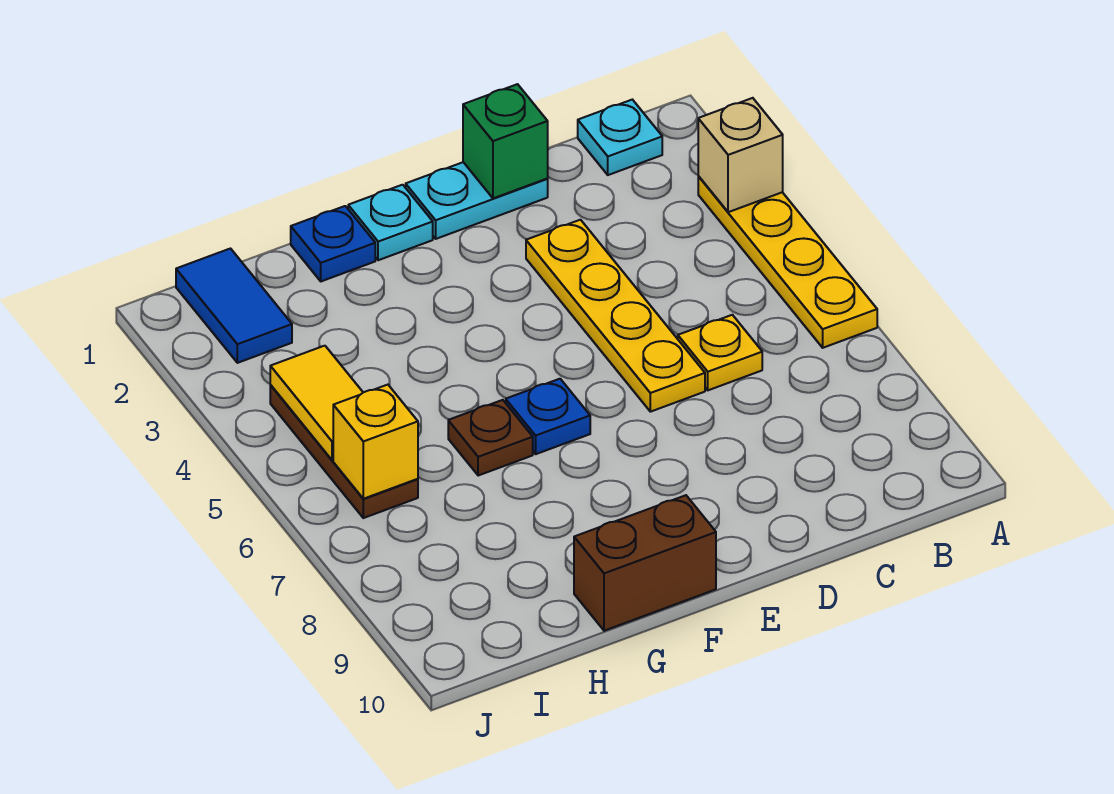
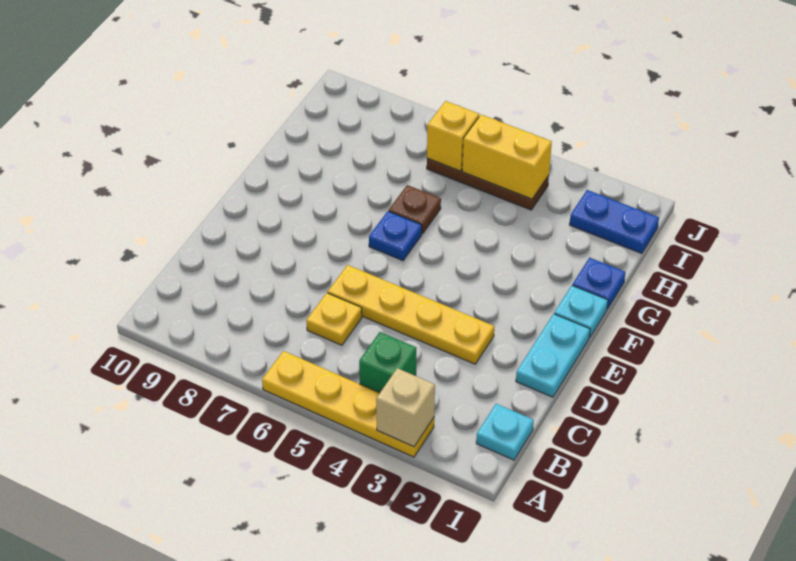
green brick D1 level 2 -> green brick B4 level 1
brown brick F10:G10 level 1 -> none
blue tile I1:I2 level 1 -> blue plate I1:I2 level 1
yellow tile I4:I5 level 2 -> yellow brick I4:I5 level 2

